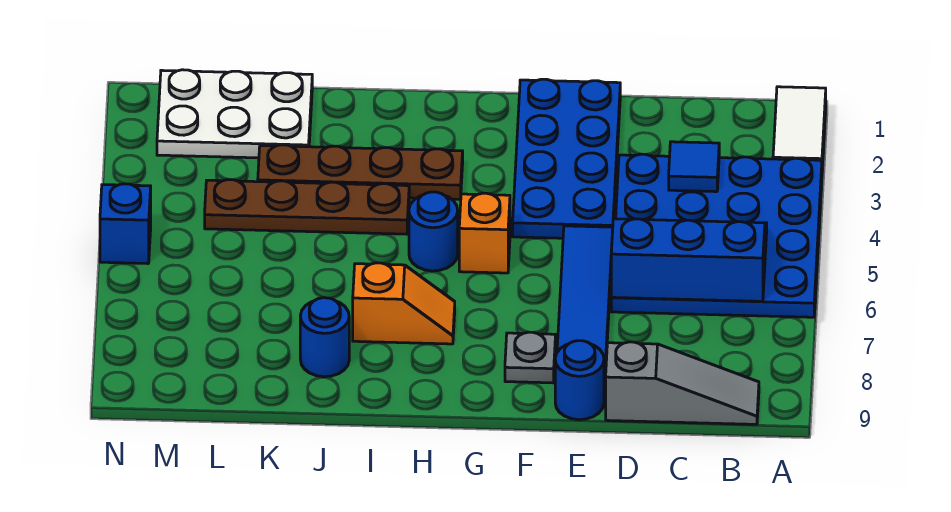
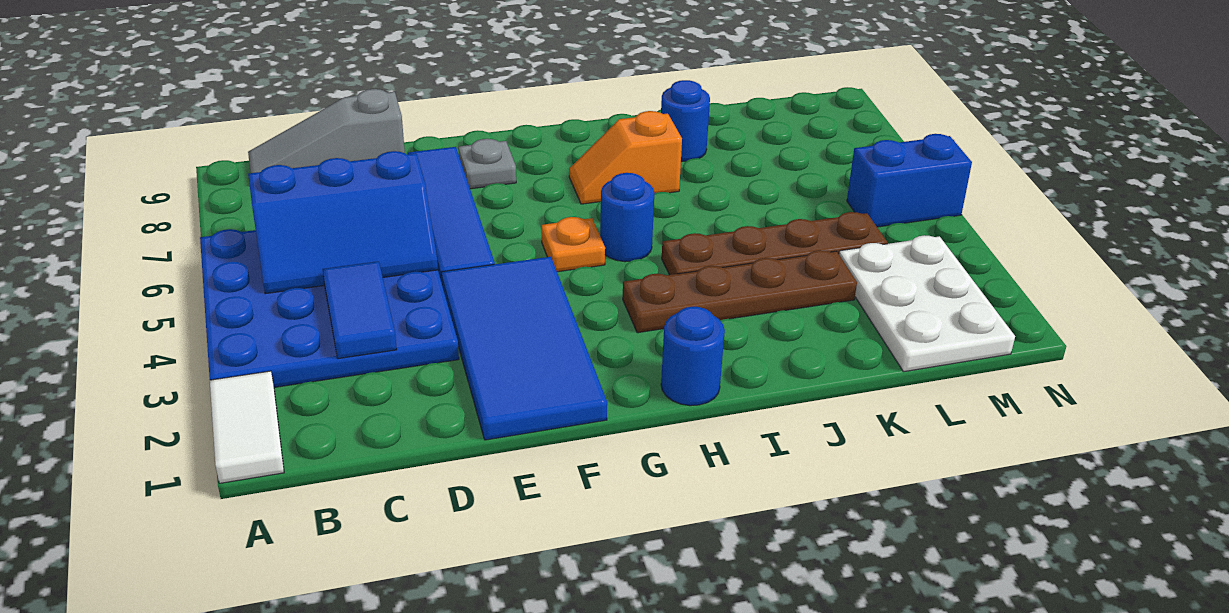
blue tile C3 level 2 -> blue tile C3:C4 level 2
blue plate E1:F4 level 1 -> blue tile E1:F4 level 1
blue round brick E9 level 1 -> blue round brick H1 level 1
orange brick G5 level 1 -> orange plate G5 level 1
white plate K1:M2 level 1 -> white plate L1:M3 level 1
blue brick N5 level 1 -> blue brick M5:N5 level 1

